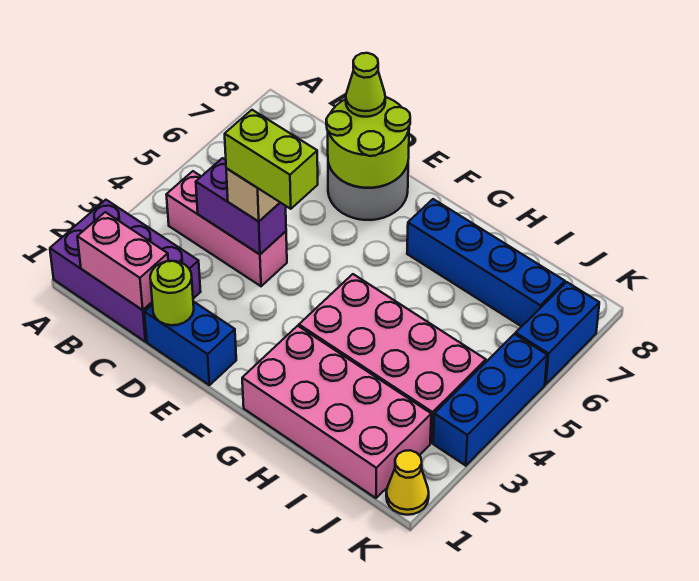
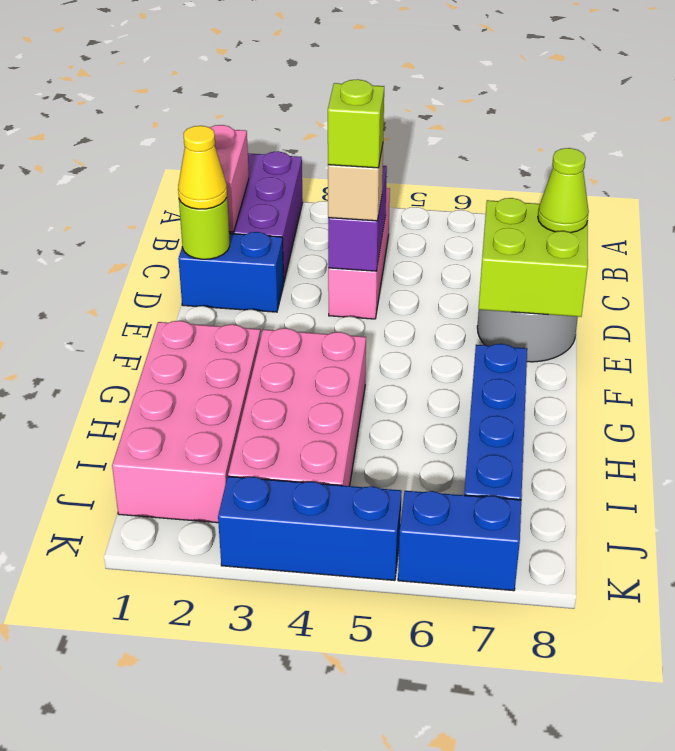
blue brick D1:E1 level 1 -> blue brick D1:D2 level 1
lime brick D4:E4 level 4 -> lime brick D4 level 4
lime round brick D7:E8 level 2 -> lime brick D7:E8 level 2
yellow cone K1 level 1 -> yellow cone D1 level 3

